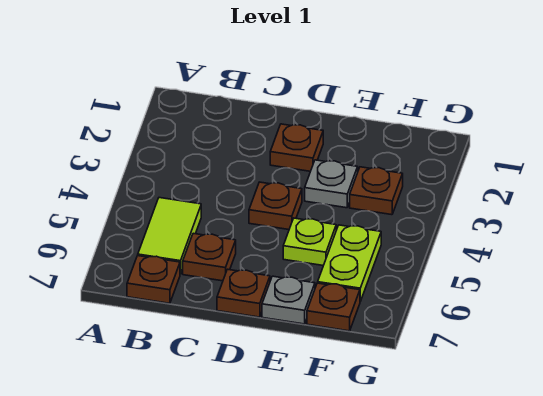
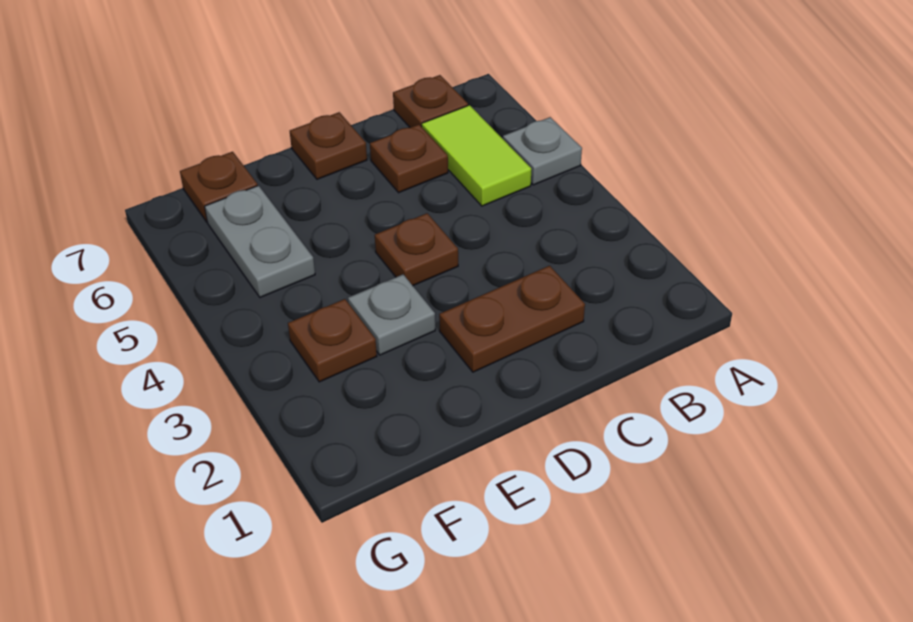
brown plate D2 level 1 -> brown plate C2:D2 level 1
lime plate E5 level 1 -> none
grey plate E7 level 1 -> grey plate A5 level 1
lime plate F5:F6 level 1 -> grey plate F5:F6 level 1

